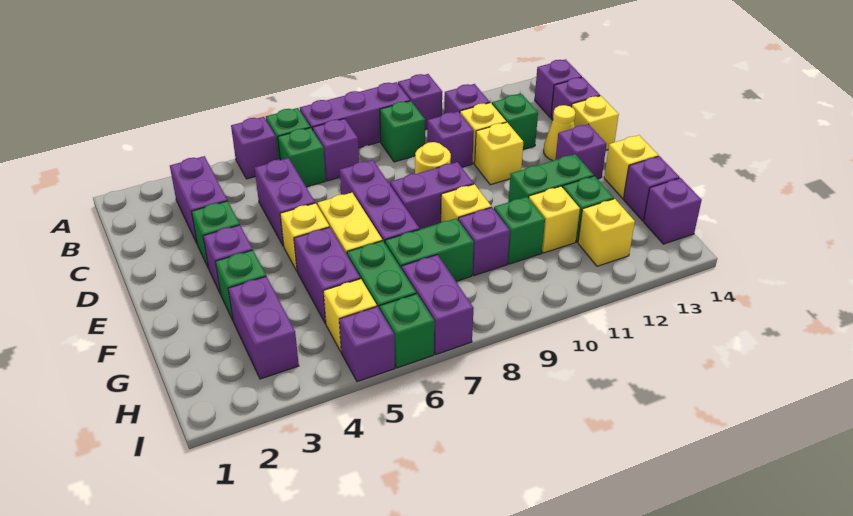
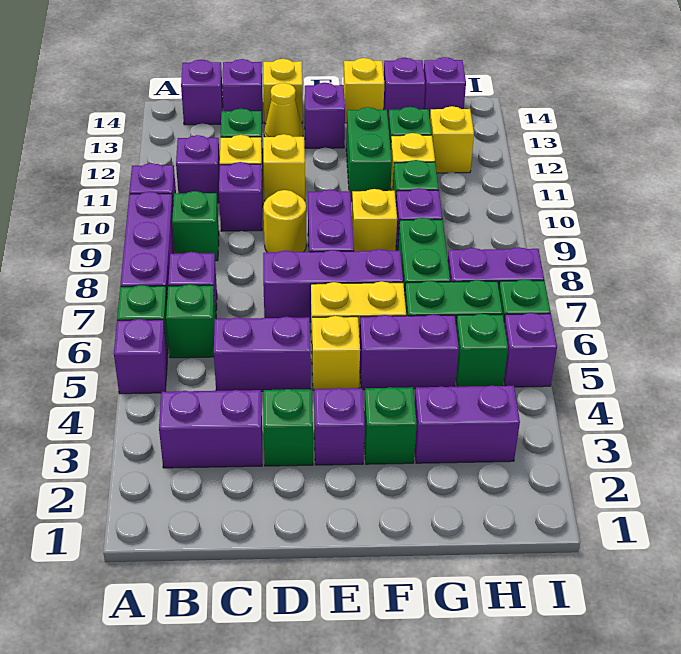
yellow brick H5 level 1 -> green brick H5 level 1

